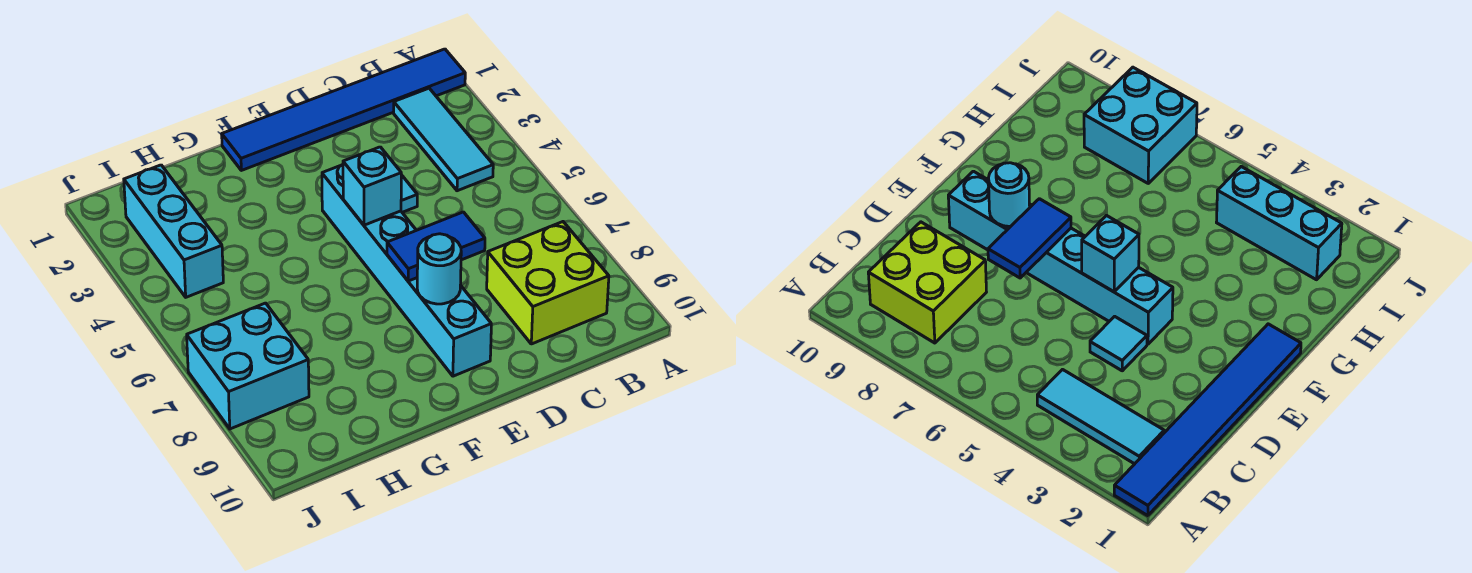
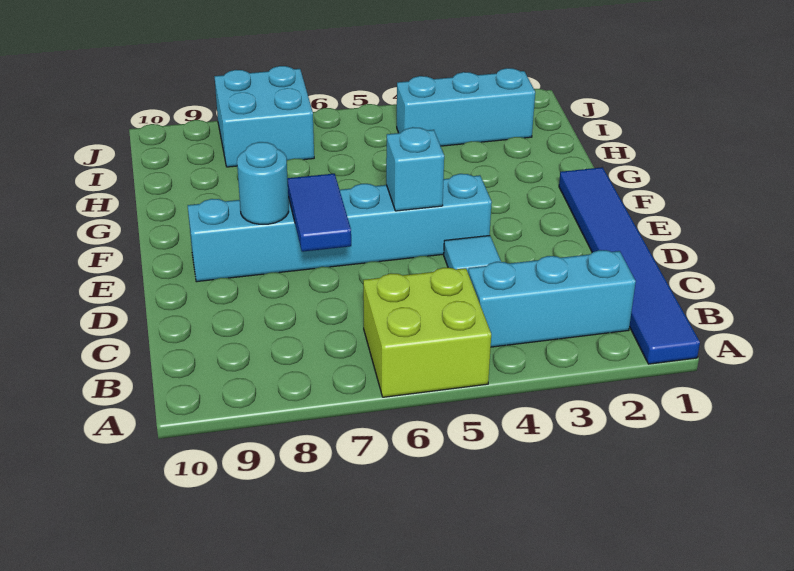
cyan tile B2:B4 level 1 -> cyan brick B2:B4 level 1
lime brick B8:C9 level 1 -> lime brick A5:B6 level 1

